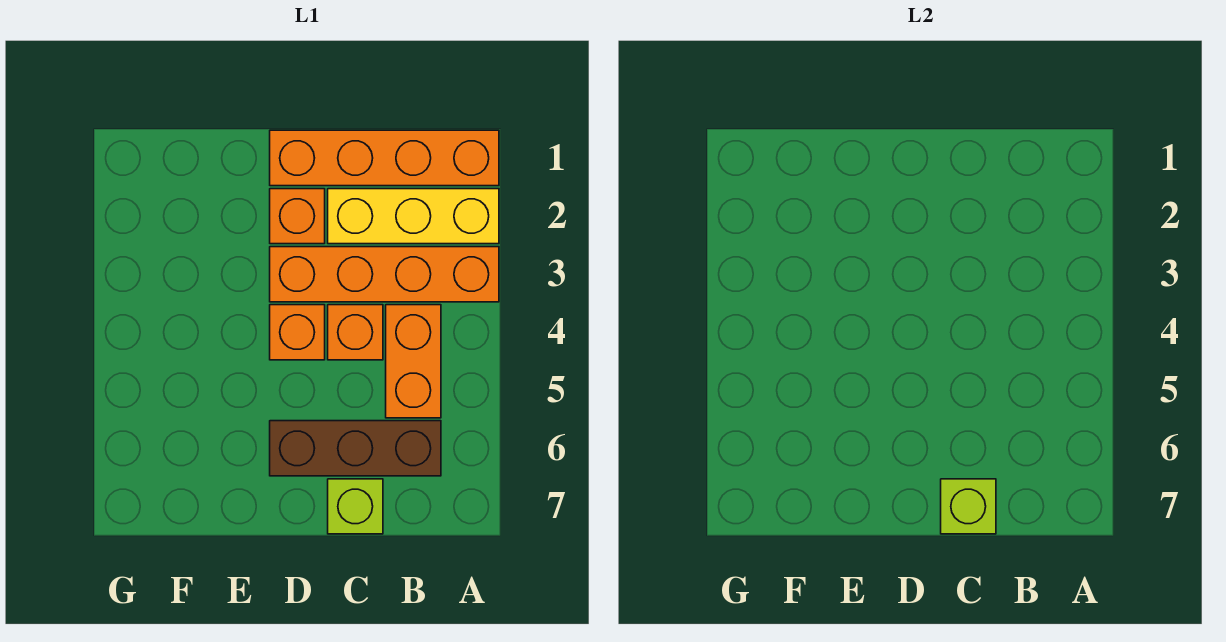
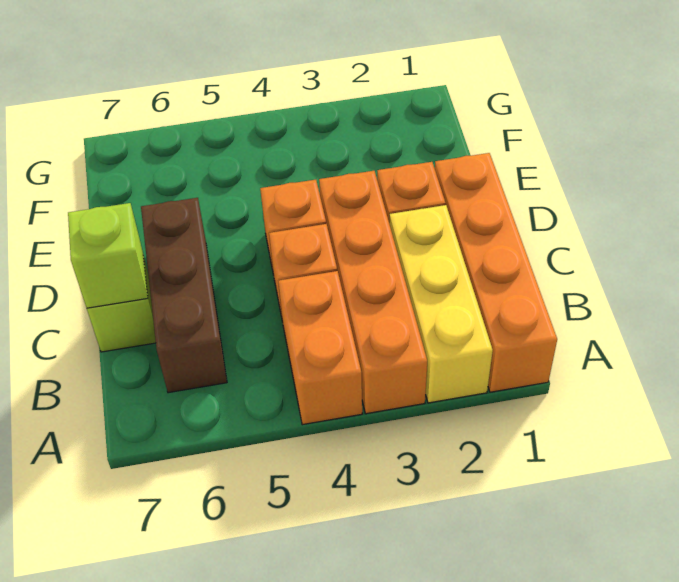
orange brick B4:B5 level 1 -> orange brick A4:B4 level 1

